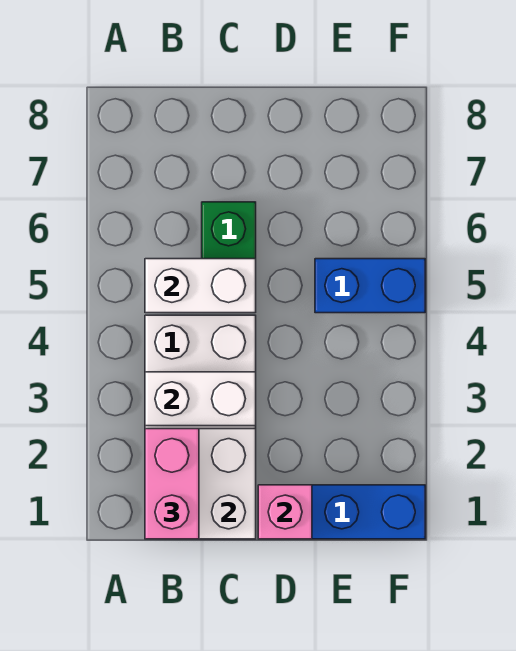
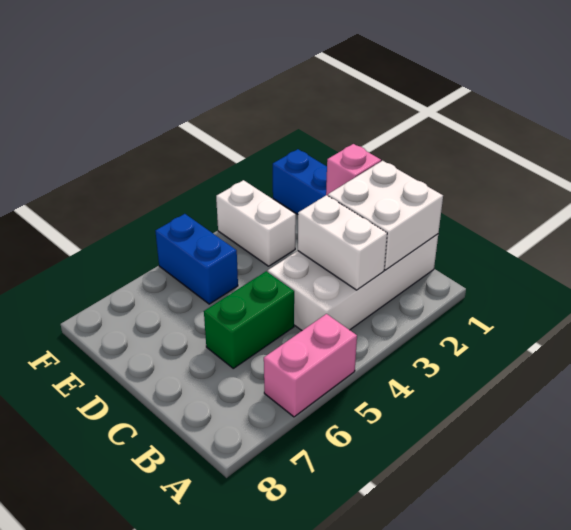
pink brick B1:B2 level 3 -> pink brick A5:A6 level 1
white brick B5:C5 level 2 -> white brick E3:F3 level 1

